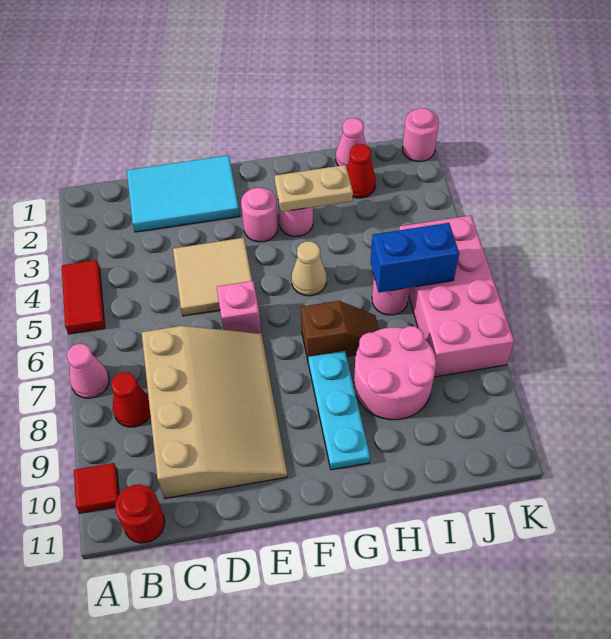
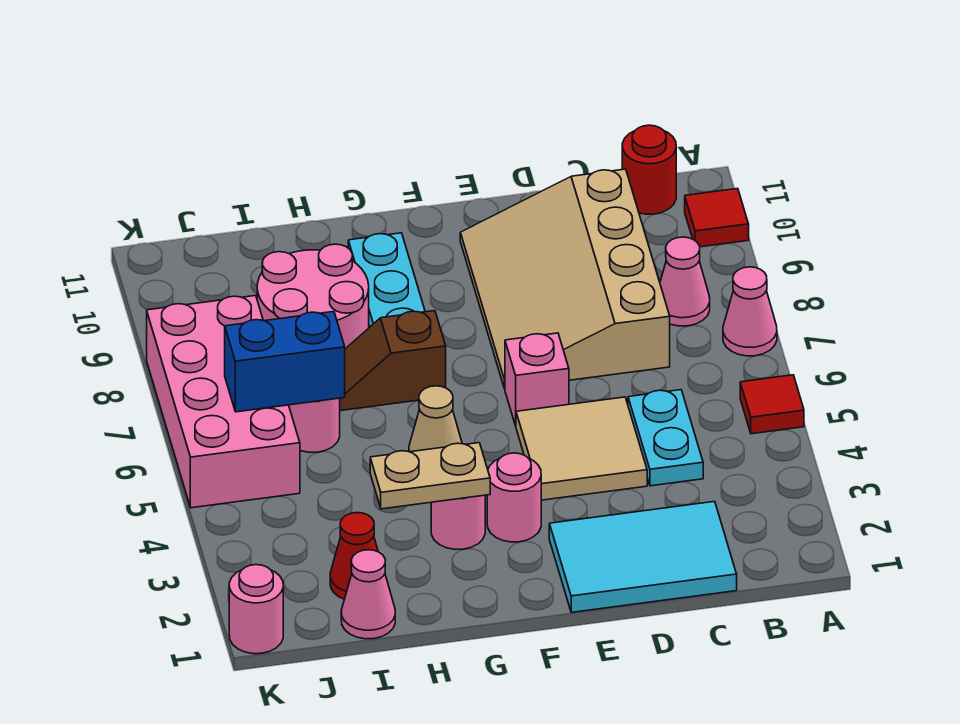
red tile A4:A5 level 1 -> red tile A5 level 1
red cone B8 level 1 -> pink cone B8 level 1
none -> cyan plate C4:C5 level 1

